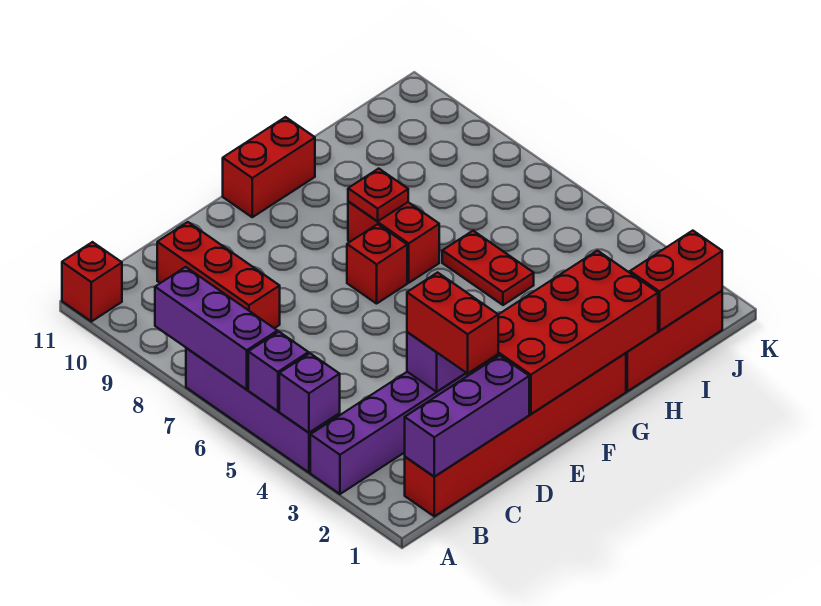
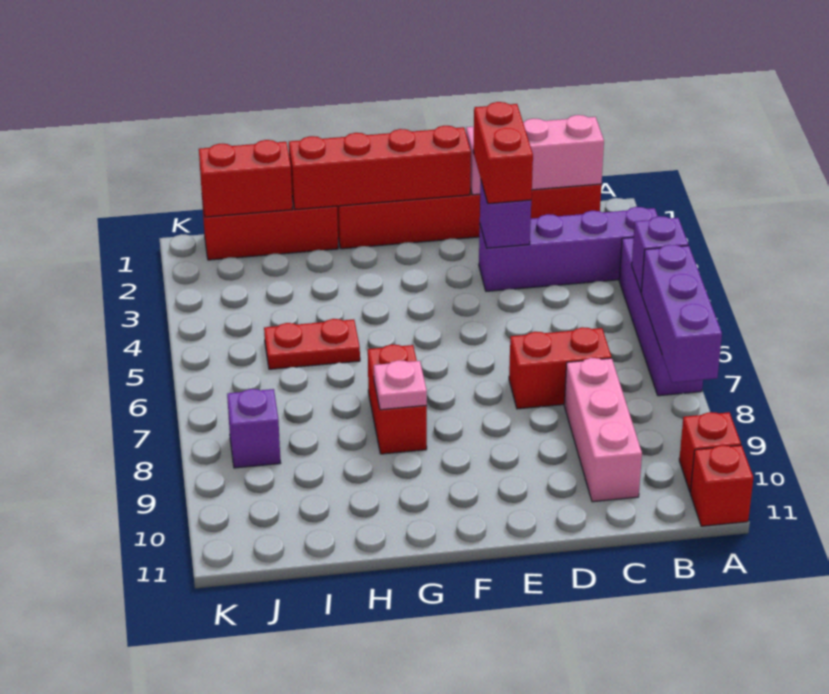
purple brick A4 level 2 -> purple brick J8 level 1
purple brick B1:D1 level 2 -> pink brick B1:D1 level 2
red brick C8:C10 level 1 -> pink brick C8:C10 level 1
red brick E1:H2 level 2 -> red brick E1:H1 level 2
red brick F7 level 1 -> red brick A10 level 1
red brick F11:G11 level 1 -> red brick C7:D7 level 1
red plate G8 level 2 -> pink plate G8 level 2
red plate H5:H6 level 1 -> red plate H5:I5 level 1

